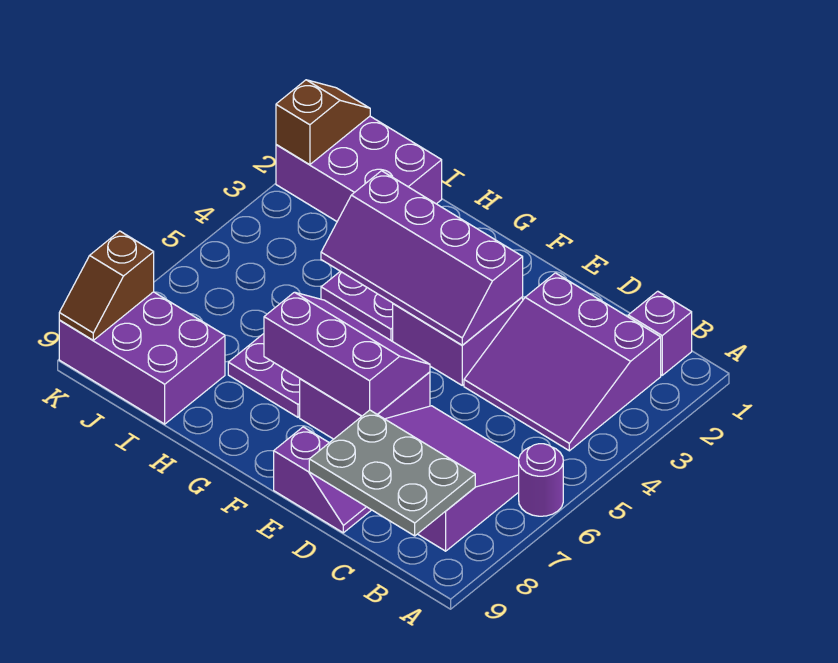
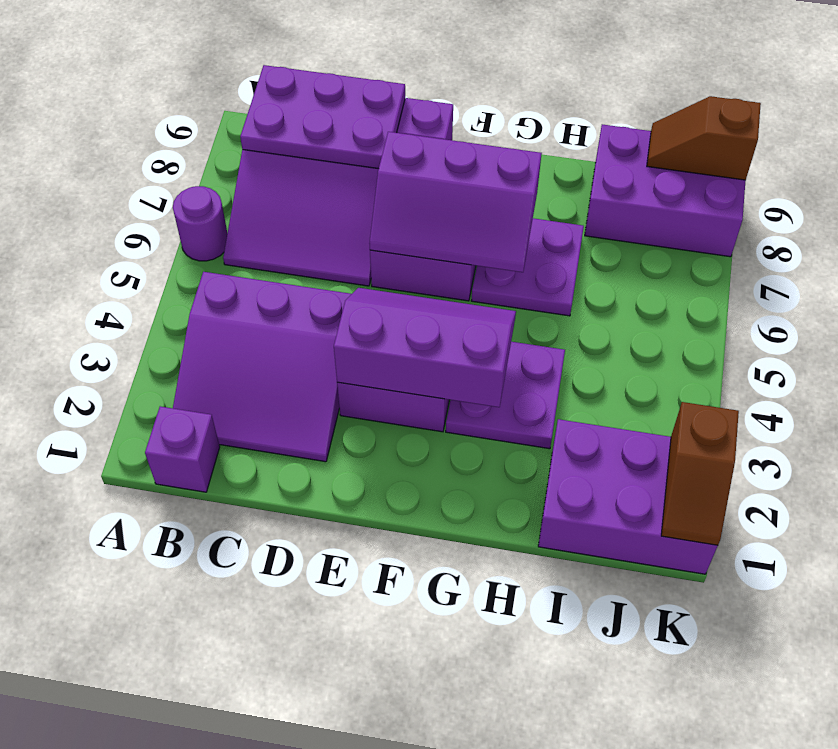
purple slope B2:D4 level 1 top 2 -> purple slope B2:D4 level 1 top 4
grey plate B8:D9 level 2 -> purple plate B8:D9 level 2
purple slope E3:H4 level 2 top 3 -> purple slope E3:G4 level 2 top 3
brown slope K8:K9 level 2 top 8 -> brown slope J9:K9 level 2 top K

